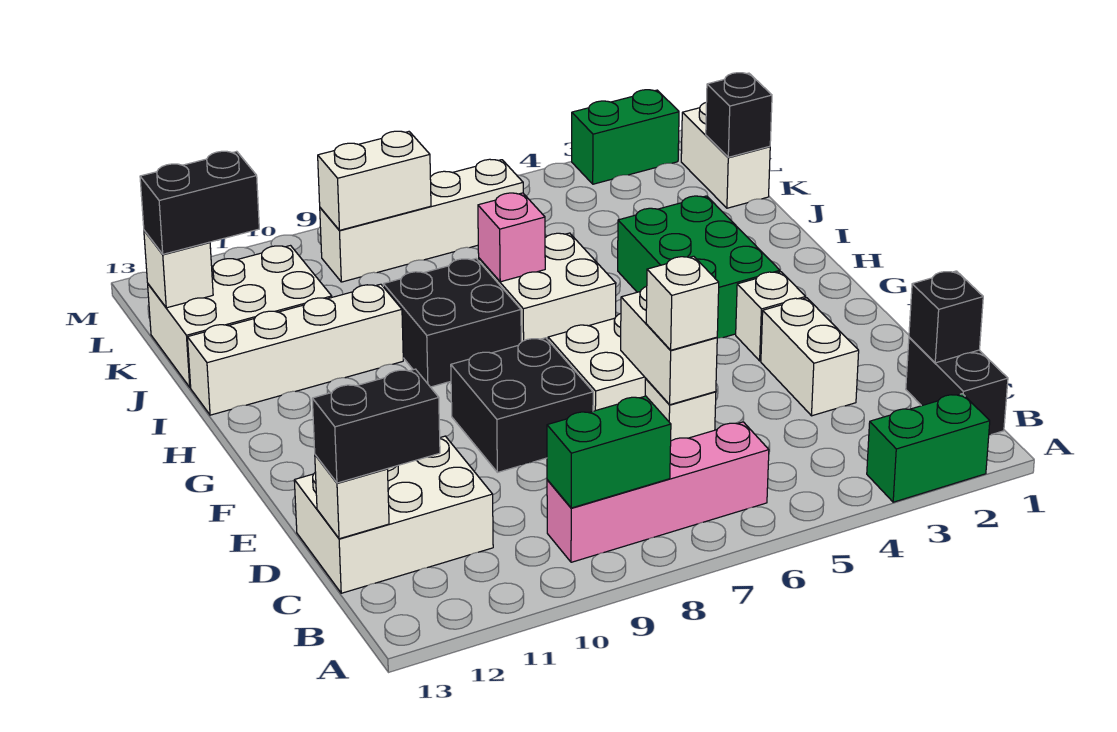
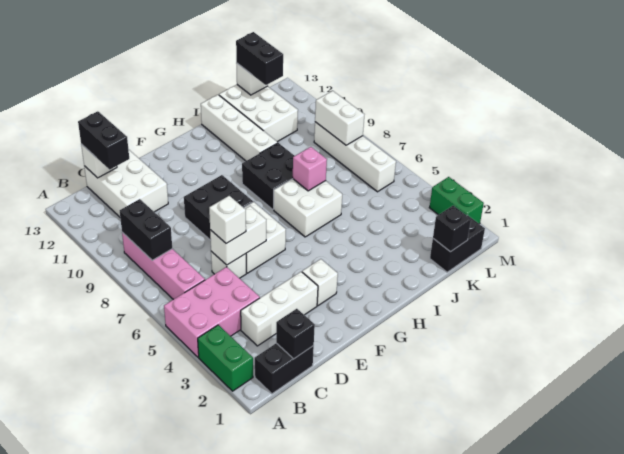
none -> pink brick A4:C5 level 1
green brick B8:B9 level 2 -> black brick B8:B9 level 2
white brick D3:E3 level 1 -> white brick C3:E3 level 1
green brick G3:I4 level 1 -> none
white brick K1:L1 level 1 -> black brick K1:L1 level 1

